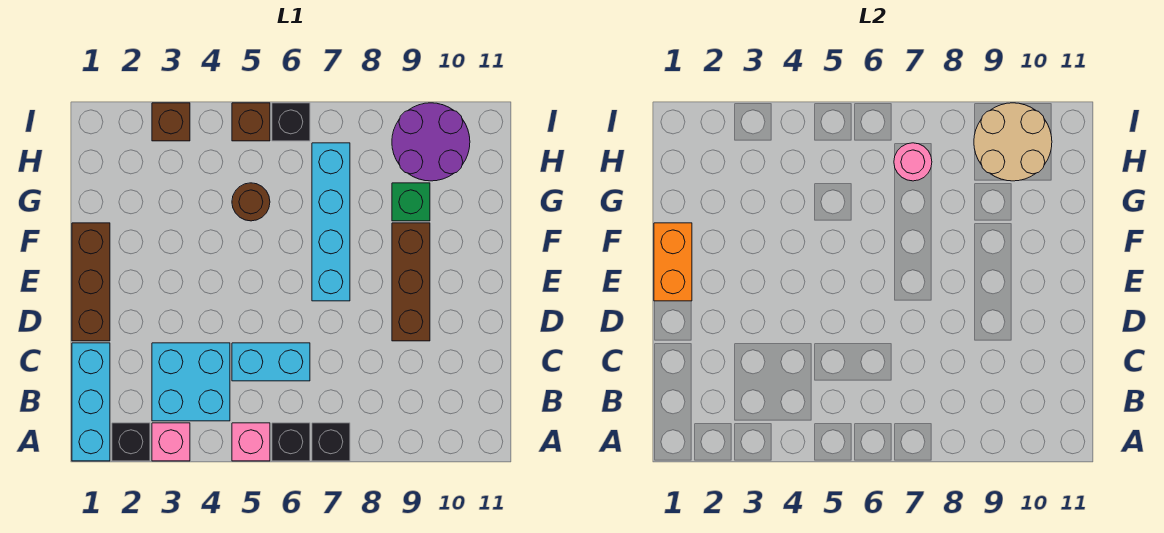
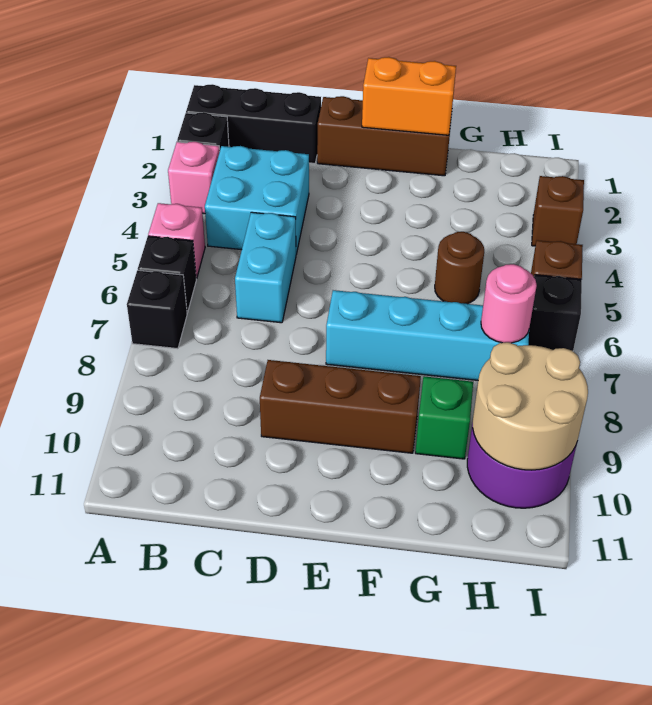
cyan brick A1:C1 level 1 -> black brick A1:C1 level 1

